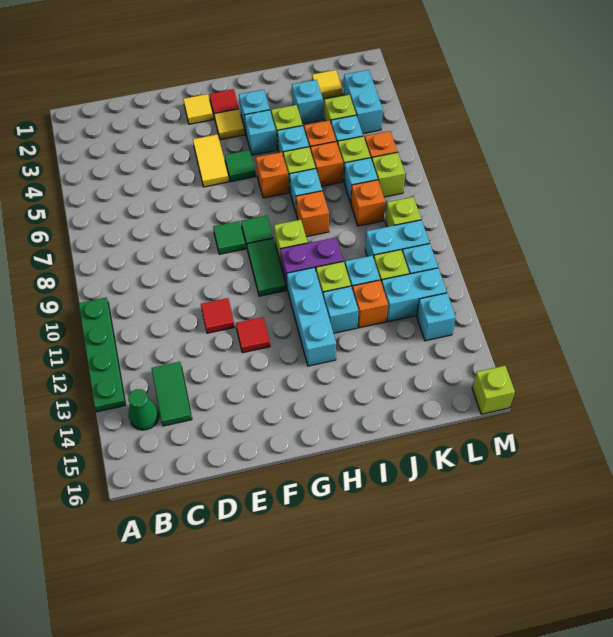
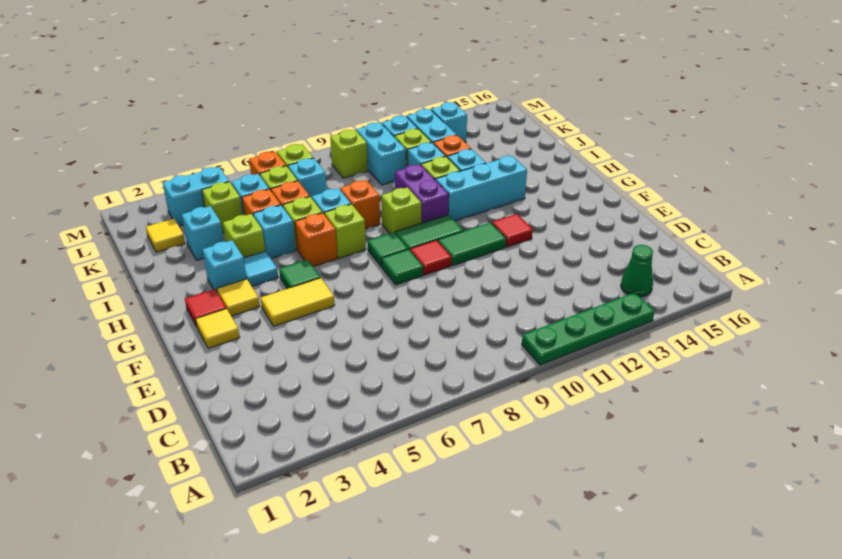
green tile C13:C14 level 1 -> green tile F10:F11 level 1
red tile E11 level 1 -> red tile F9 level 1
cyan brick H4 level 1 -> cyan tile H4 level 1
orange brick K8 level 1 -> none
lime brick M16 level 1 -> lime brick H7 level 1

